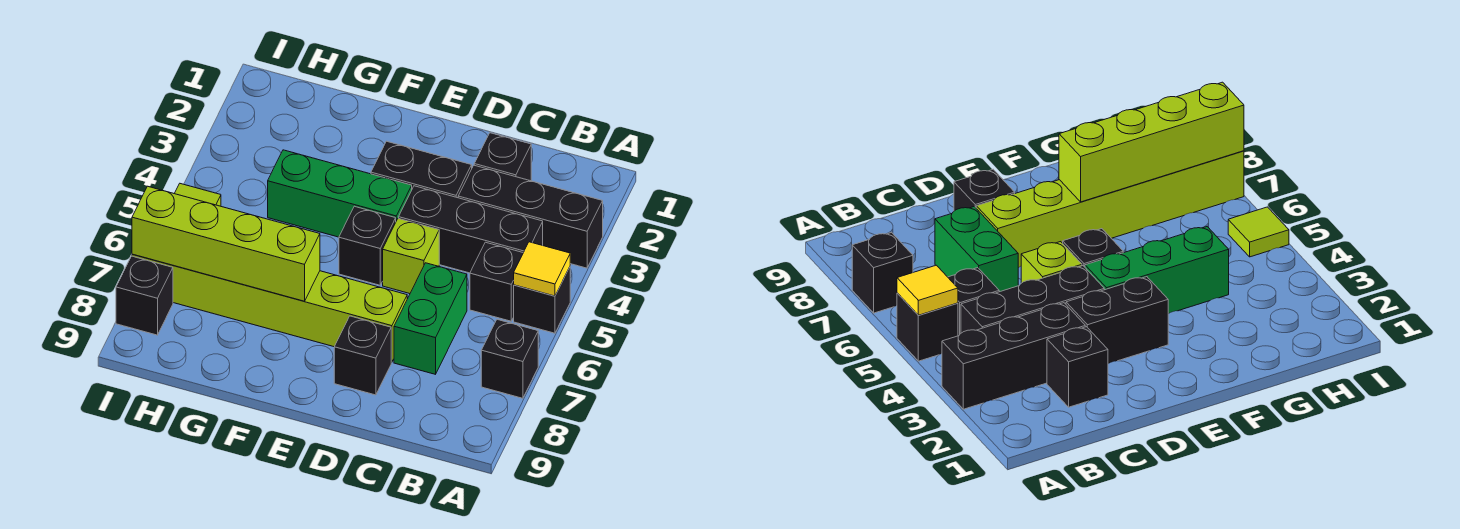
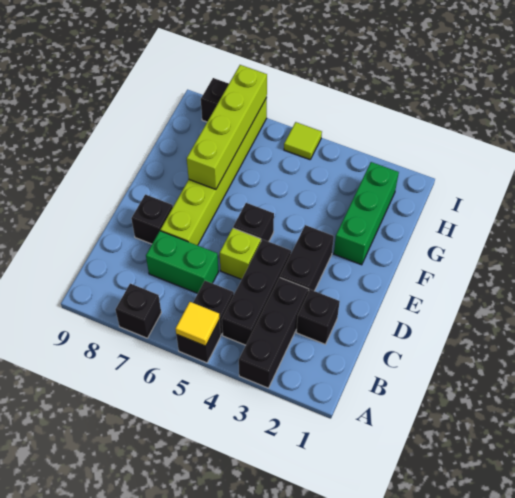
green brick E4:G4 level 1 -> green brick F2:H2 level 1

